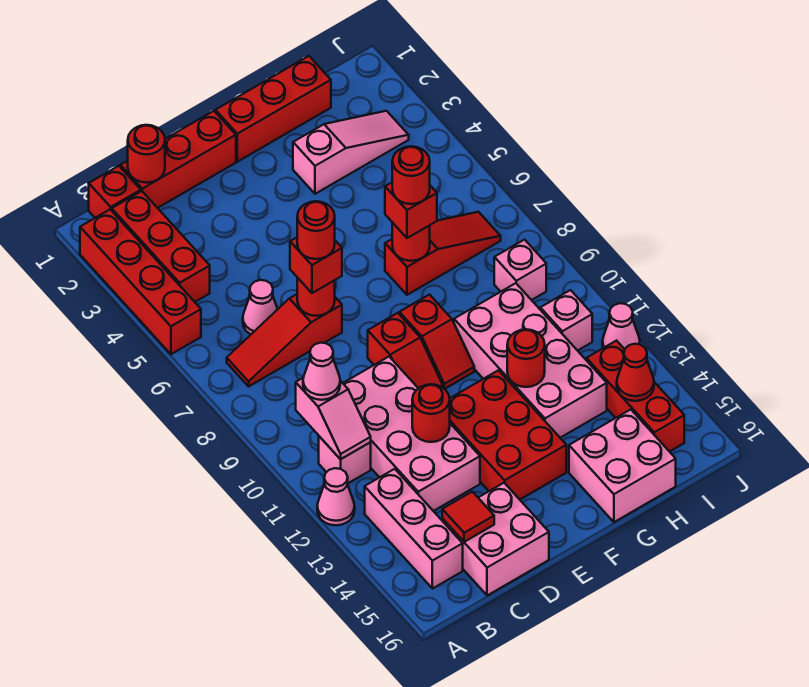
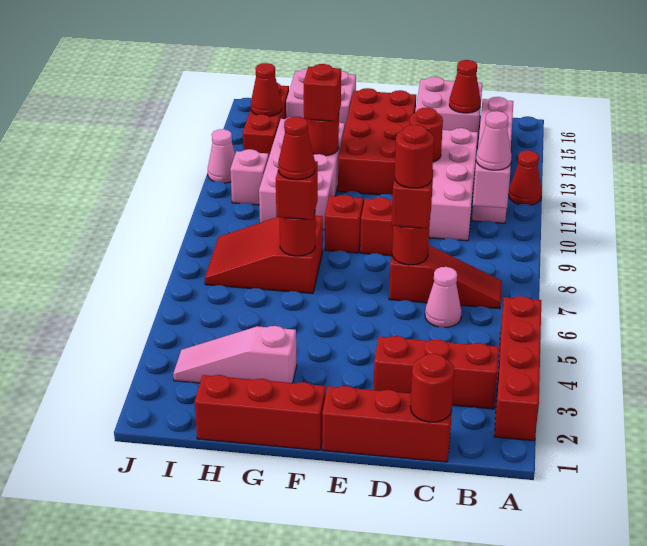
pink cone A12 level 1 -> red cone A12 level 1
red brick B1 level 1 -> red brick G12 level 3
red brick B2:B4 level 1 -> red brick B3:D3 level 1
red tile C15 level 2 -> red cone C15 level 2
red brick E12:F14 level 1 -> red brick E12:F15 level 1
red slope G7:I7 level 1 top G -> red slope G7:I8 level 1 top G
red round brick G7 level 4 -> red cone G7 level 4
pink brick I9 level 1 -> none

